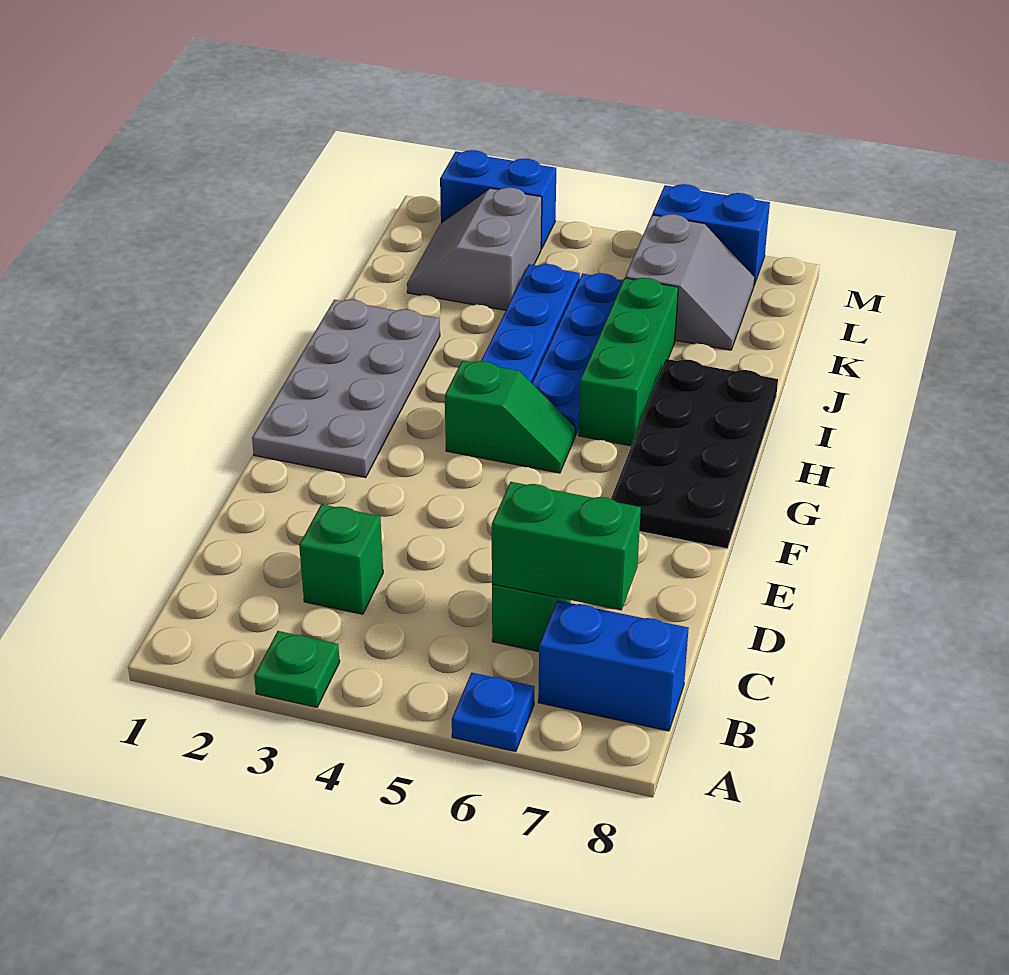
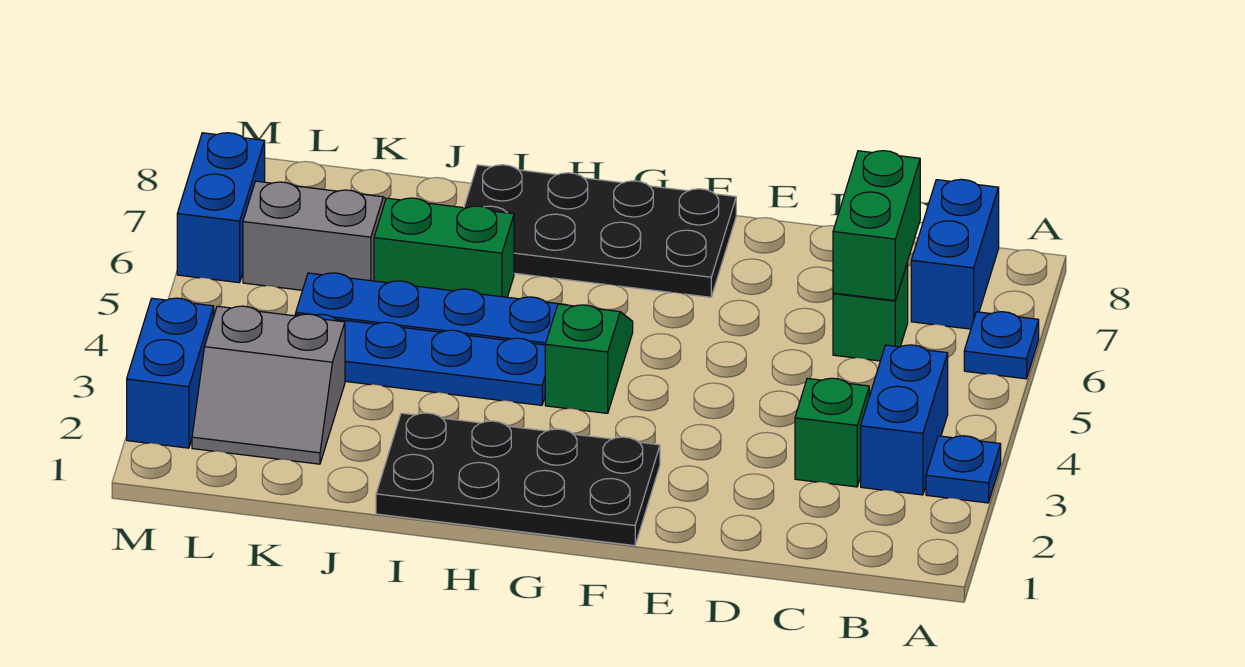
green plate A3 level 1 -> blue plate A3 level 1
none -> blue brick B3:B4 level 1
grey plate F1:I2 level 1 -> black plate F1:I2 level 1
green brick H6:J6 level 1 -> green brick I6:J6 level 1

